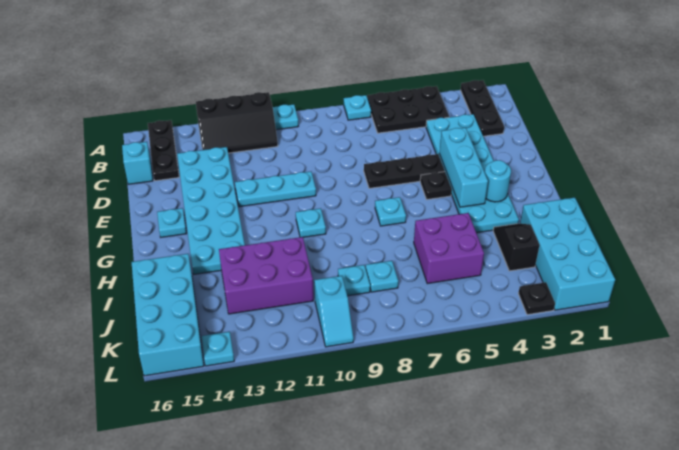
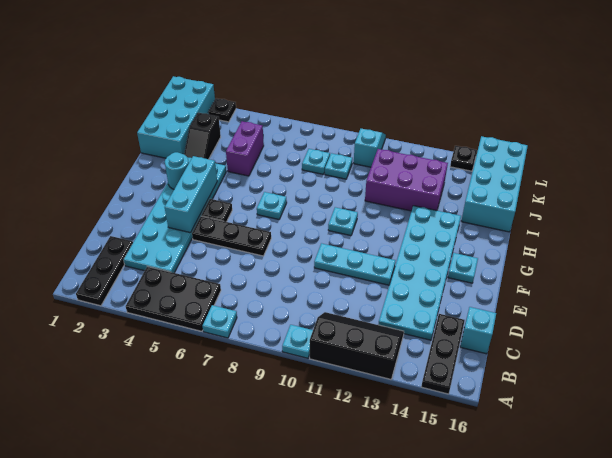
purple brick I5:J6 level 1 -> purple brick I5:J5 level 1
cyan plate L14 level 1 -> black plate L14 level 1

